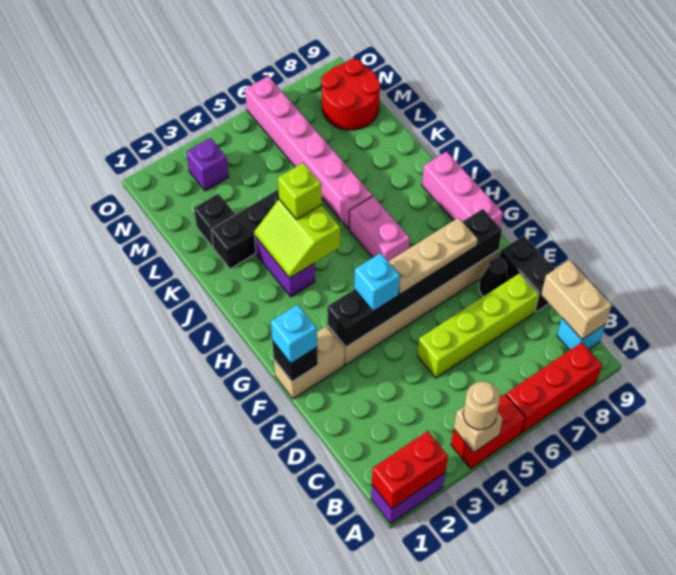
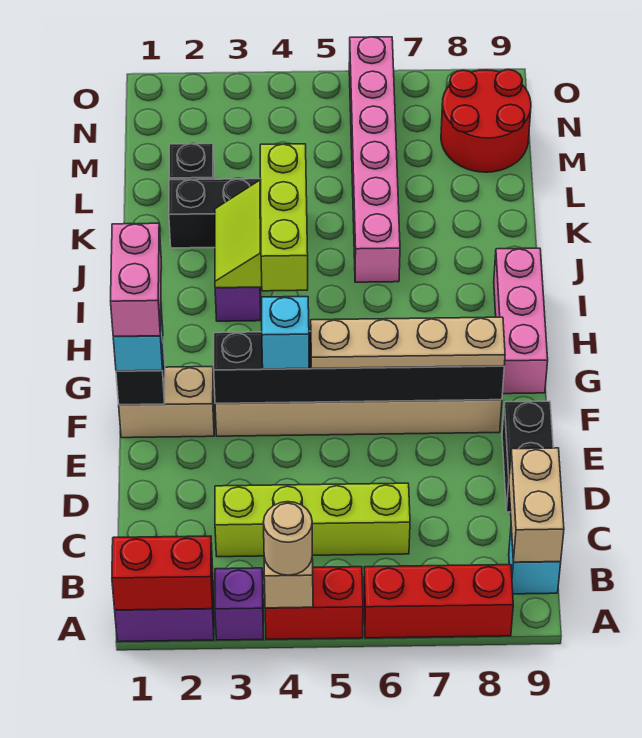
lime brick D5:D8 level 1 -> lime brick C3:C6 level 1
black cone E8 level 1 -> none
tan plate F5:F7 level 3 -> tan plate F5:F8 level 3
pink brick H6:I6 level 1 -> pink brick F1:G1 level 4
lime brick J4 level 3 -> lime brick H4:J4 level 3
purple brick N3 level 1 -> purple brick A3 level 1

